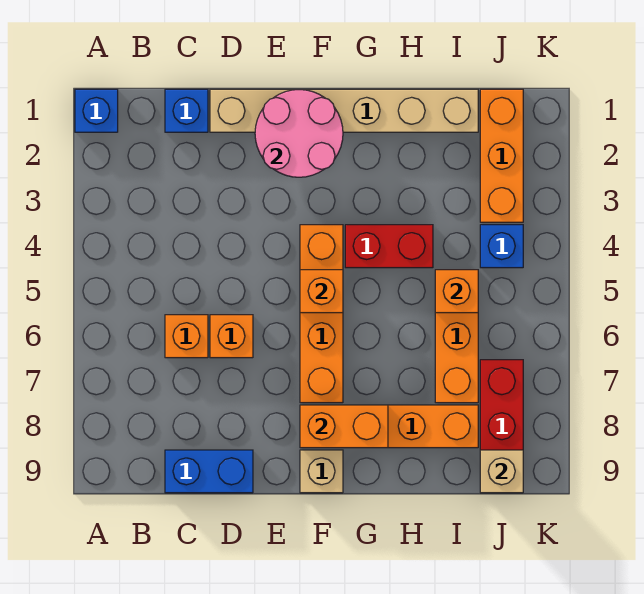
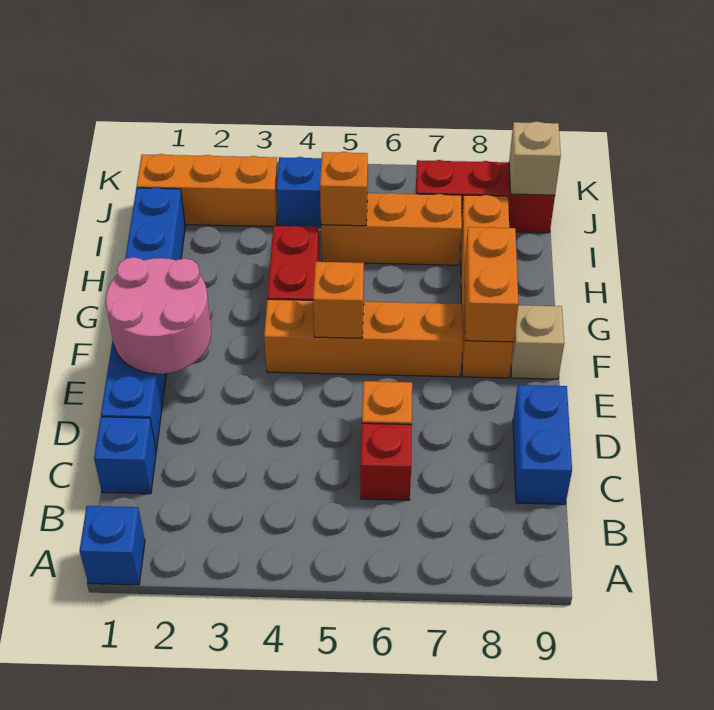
orange brick C6 level 1 -> red brick C6 level 1
tan brick D1:I1 level 1 -> blue brick D1:I1 level 1

